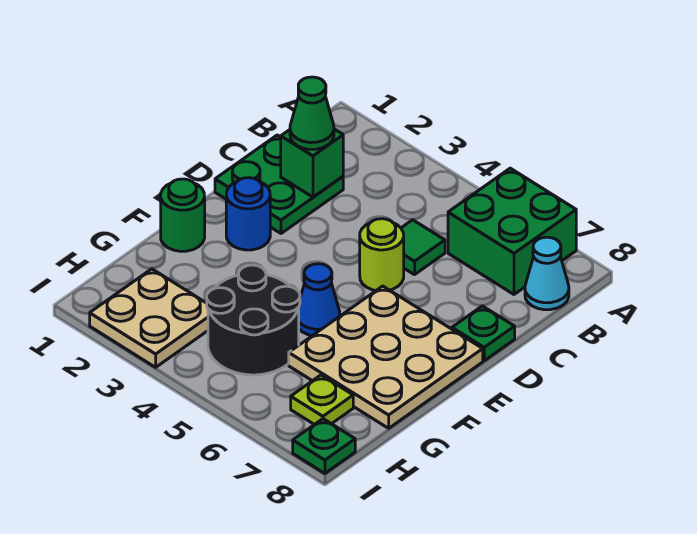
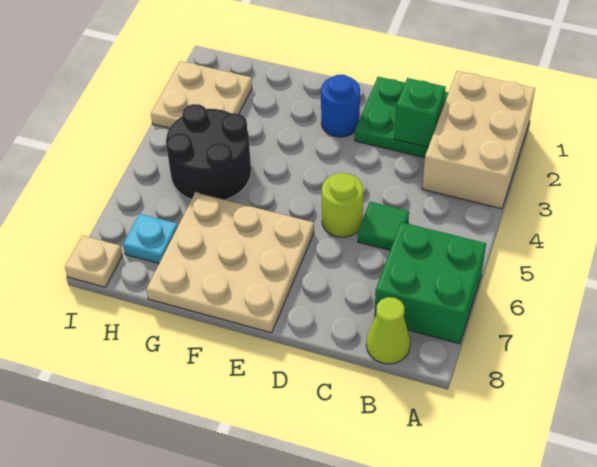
none -> tan brick A1:B3 level 1
cyan cone B8 level 1 -> lime cone B8 level 1
green cone C2 level 3 -> none
green plate D8 level 1 -> none
green round brick F1 level 1 -> none
blue cone F5 level 1 -> none
lime plate H7 level 1 -> cyan plate H7 level 1
green plate I8 level 1 -> tan plate I8 level 1

